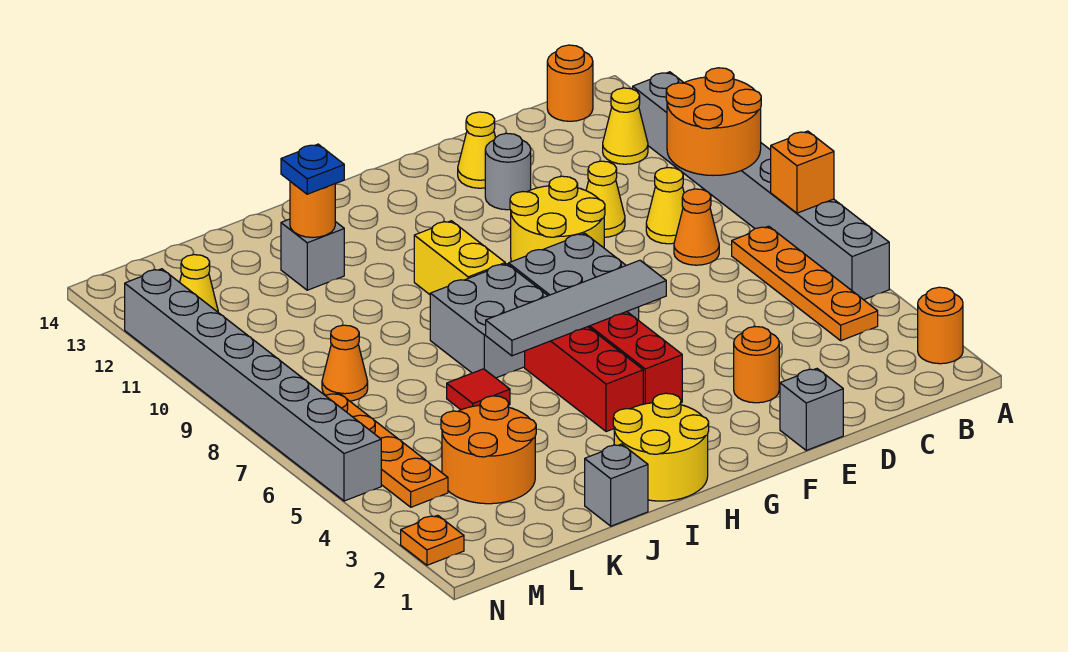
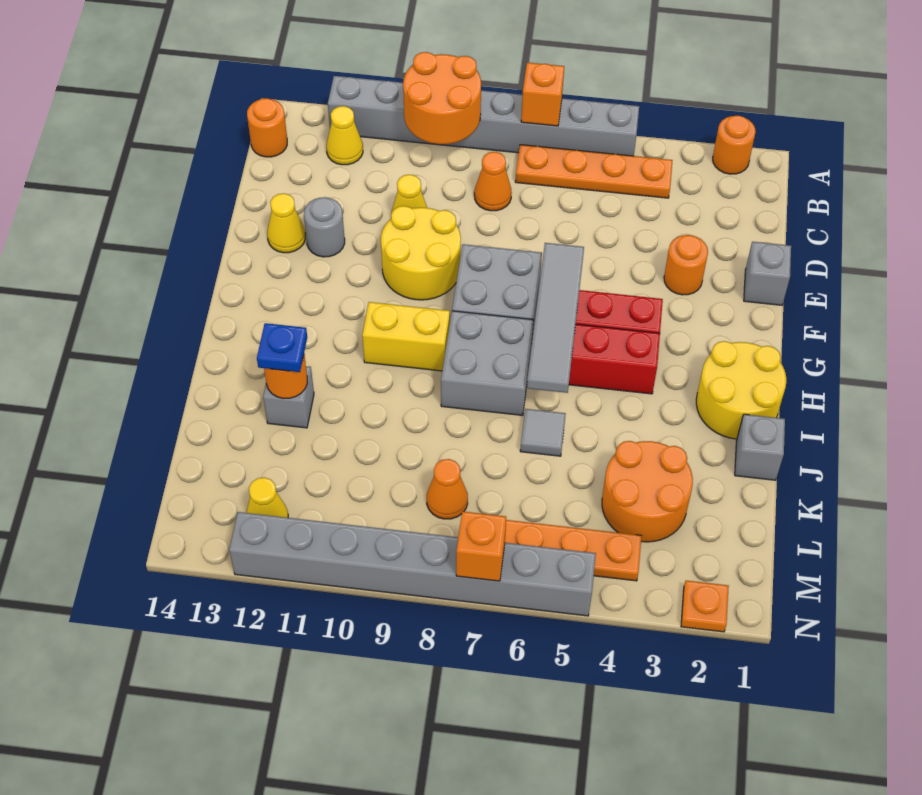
yellow cone C9 level 1 -> none
red tile J6 level 1 -> grey tile J6 level 1
none -> orange brick N7 level 2

